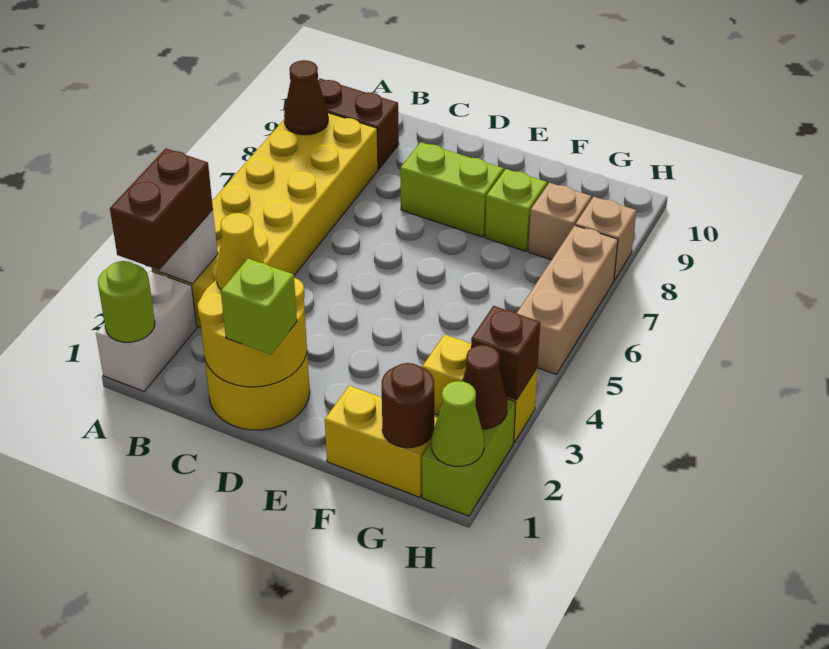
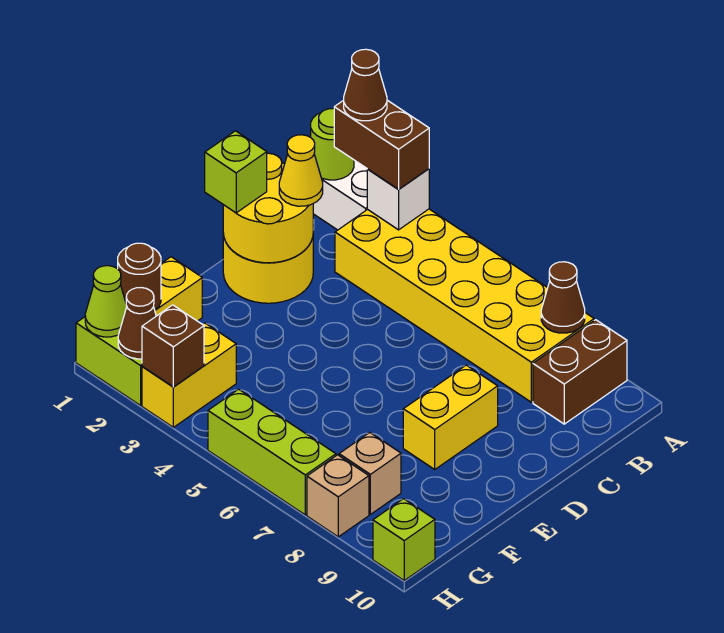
none -> brown cone A2 level 4
lime brick D8:E8 level 1 -> yellow brick D8:E8 level 1
lime brick F8 level 1 -> lime brick H10 level 1
tan brick H5:H7 level 1 -> lime brick H5:H7 level 1

